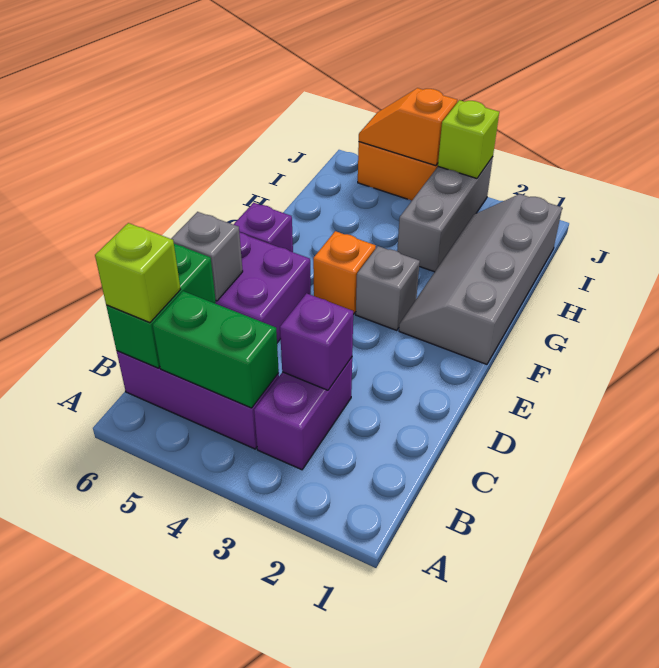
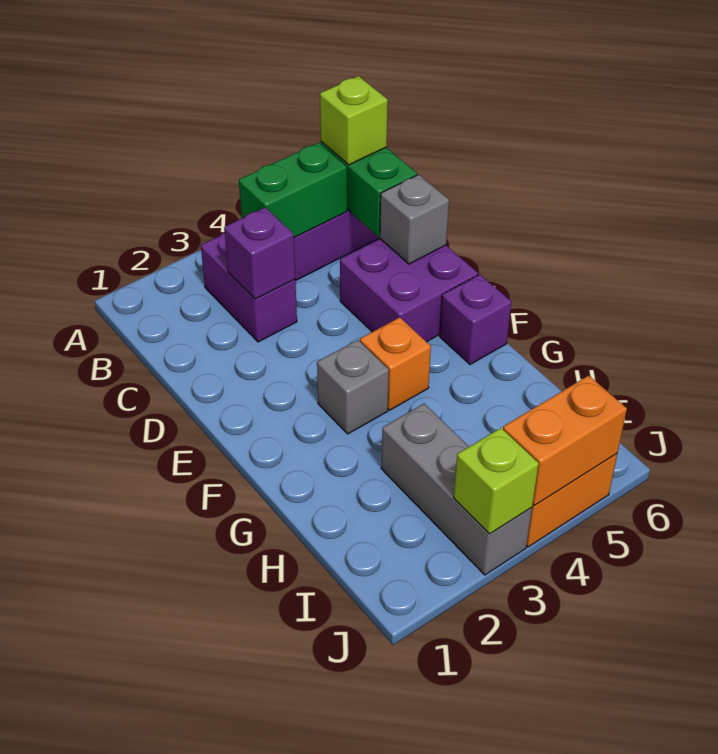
grey slope F1:I2 level 1 top 1 -> none
orange slope J4:J5 level 2 top 4 -> orange brick J4:J5 level 2

